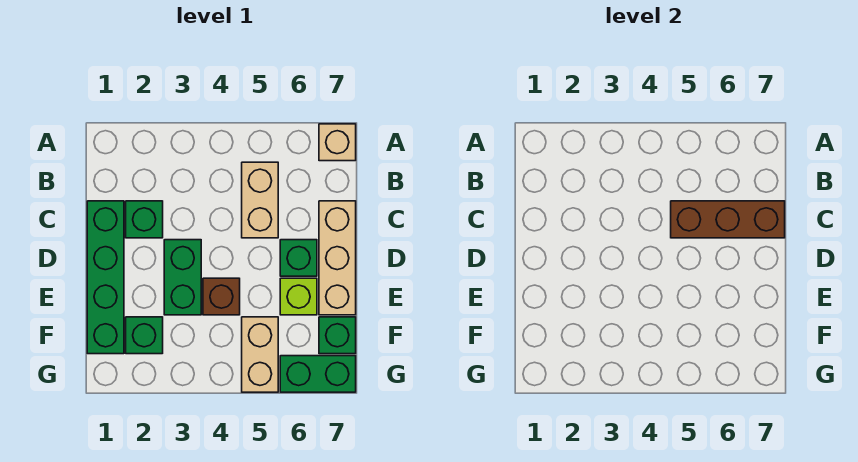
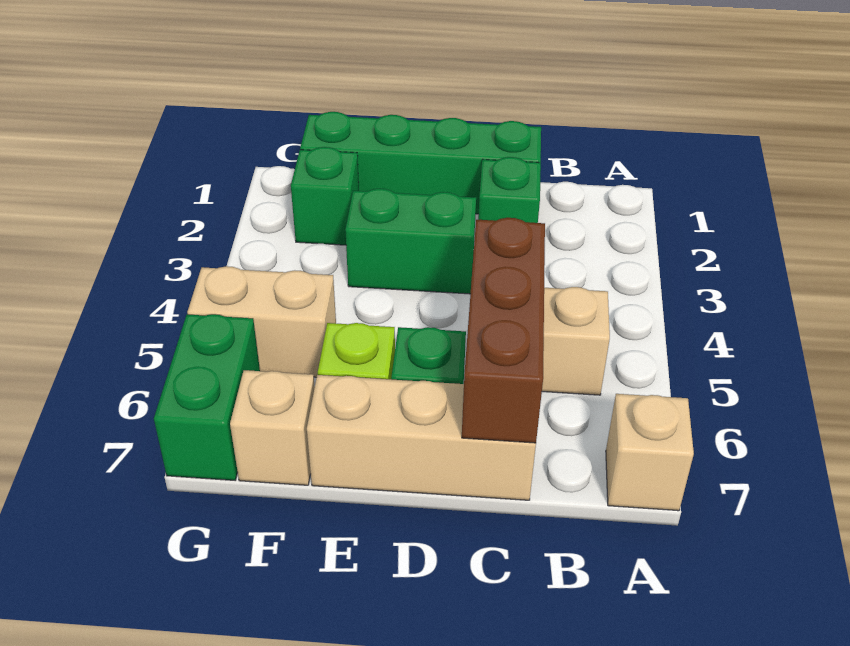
brown brick E4 level 1 -> none
green brick F7 level 1 -> tan brick F7 level 1

